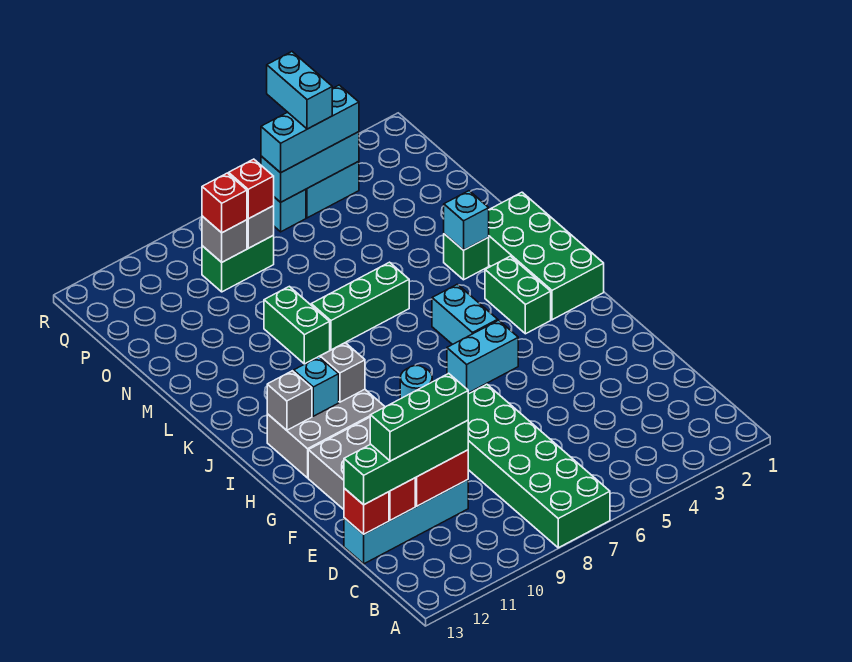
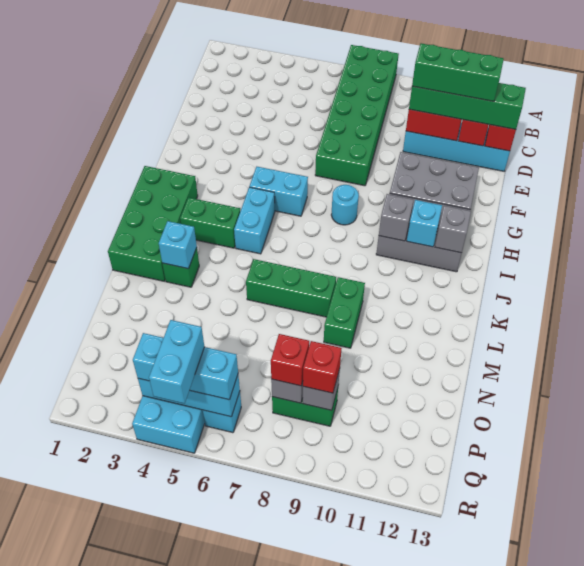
green brick I3:J3 level 1 -> green brick J3:J4 level 1

